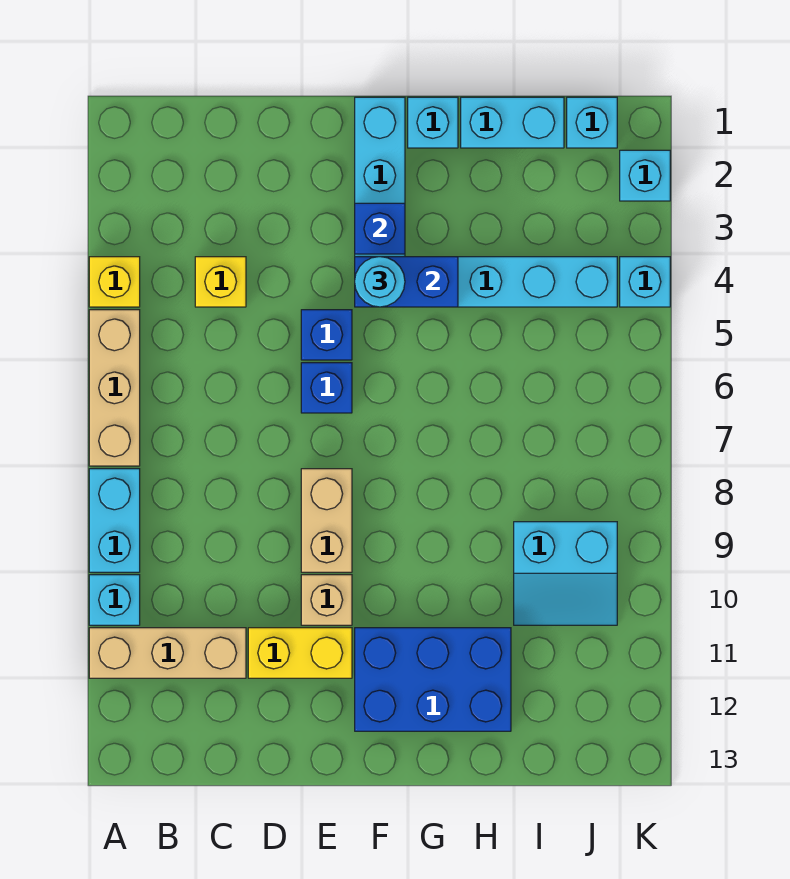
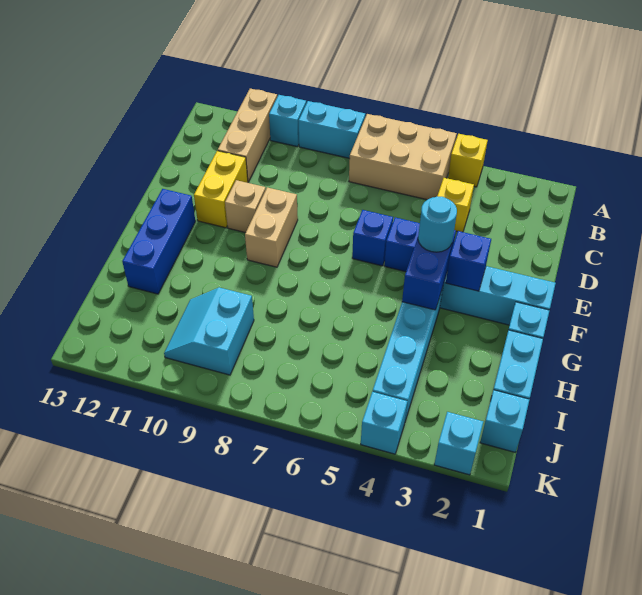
tan brick A5:A7 level 1 -> tan brick A5:B7 level 1
tan brick E8:E9 level 1 -> tan brick E9:F9 level 1
blue brick F11:H12 level 1 -> blue brick F12:H12 level 1

